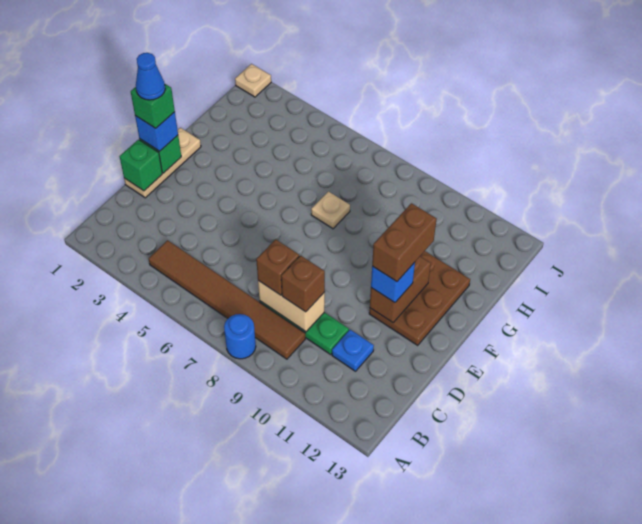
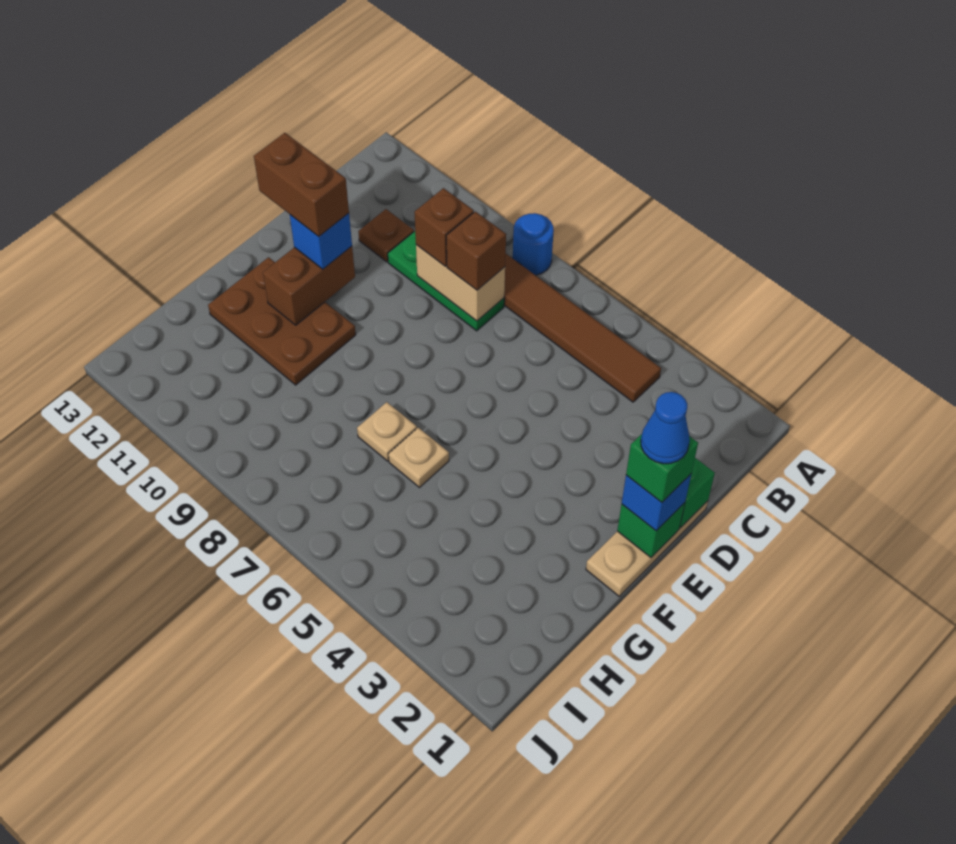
blue plate C11 level 1 -> brown plate C11 level 1
brown plate E11:G12 level 1 -> brown plate F10:G12 level 1
brown brick E11:F11 level 4 -> brown brick E11:E12 level 4
tan plate J1 level 1 -> tan plate G6 level 1

